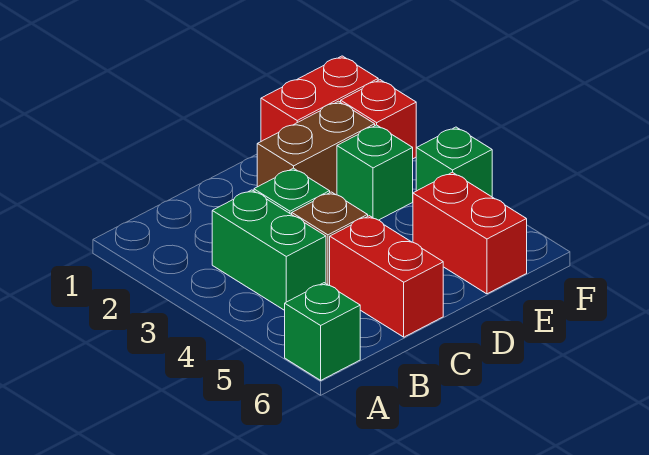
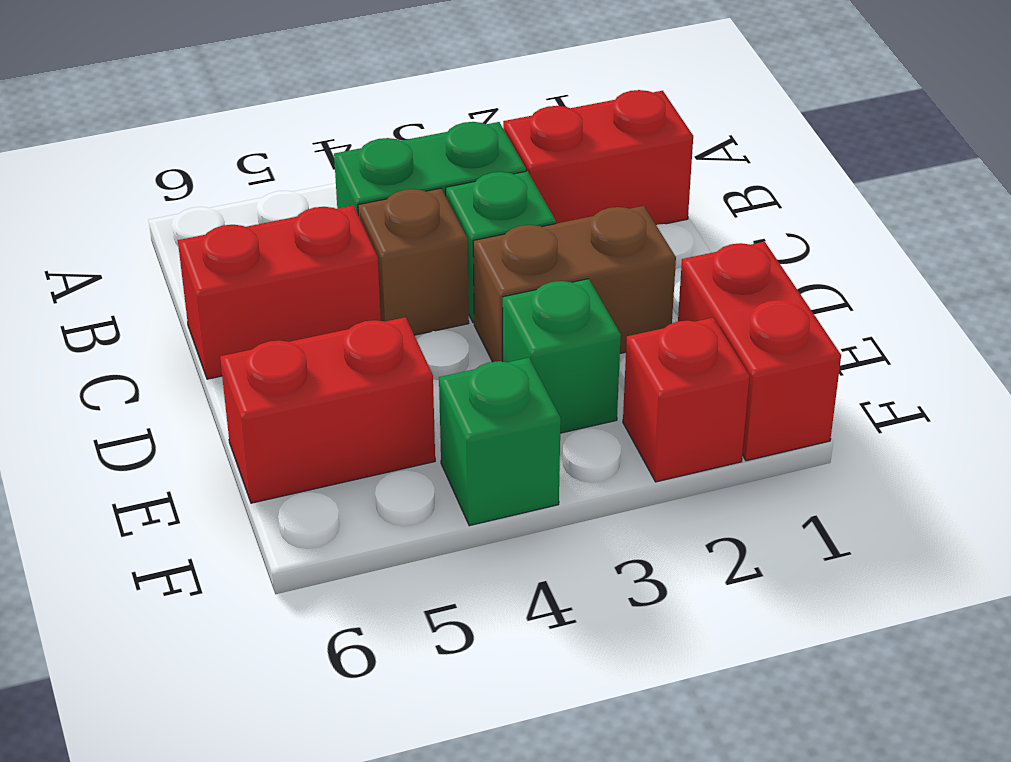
green brick A6 level 1 -> none
none -> red brick B1:B2 level 1
brown brick D2:E2 level 1 -> brown brick D2:D3 level 1

